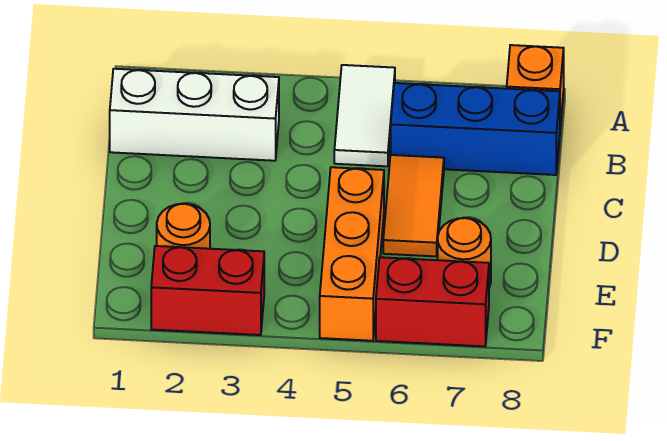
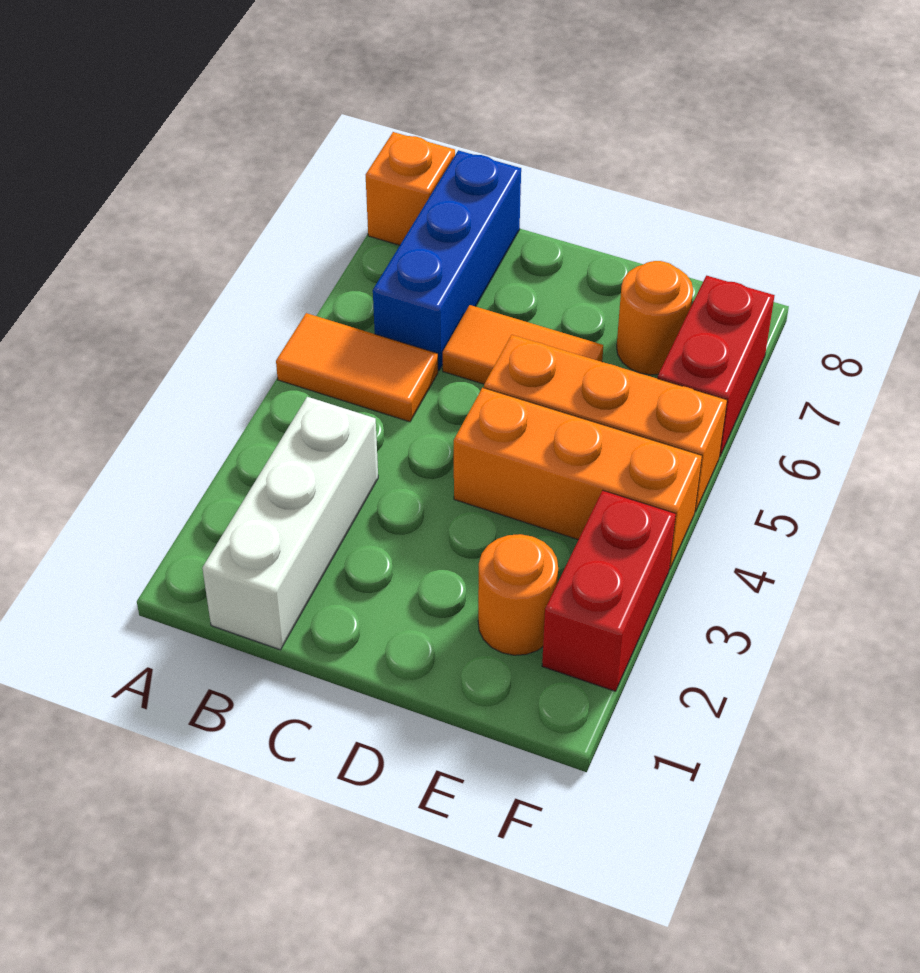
white tile A5:B5 level 1 -> orange tile A5:B5 level 1
none -> orange brick D4:F4 level 1

